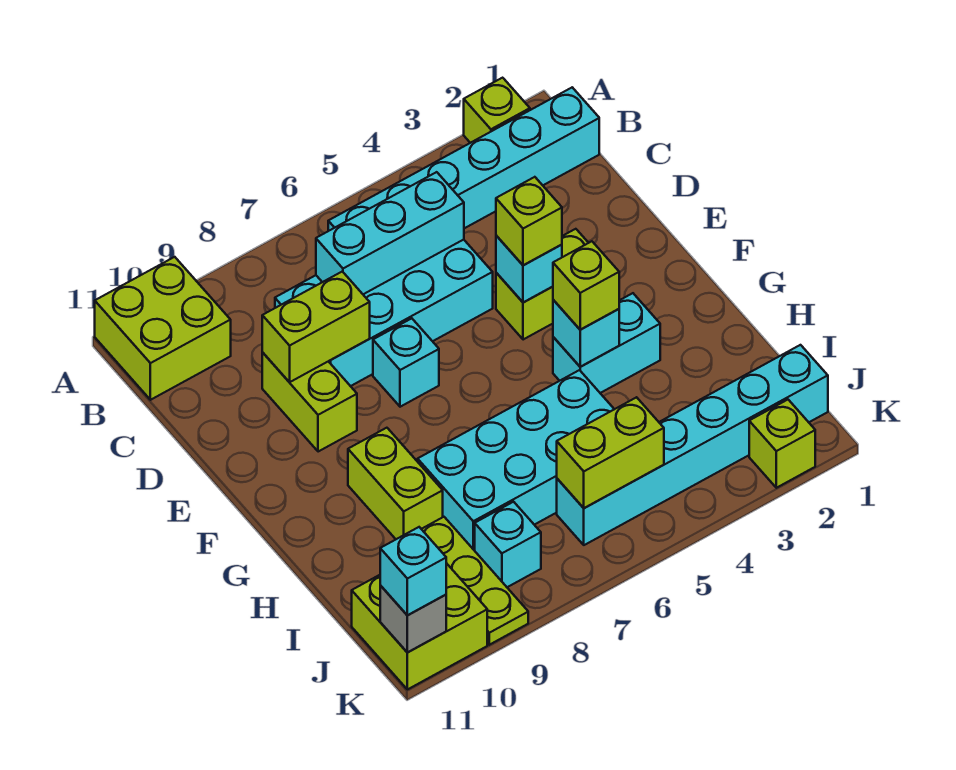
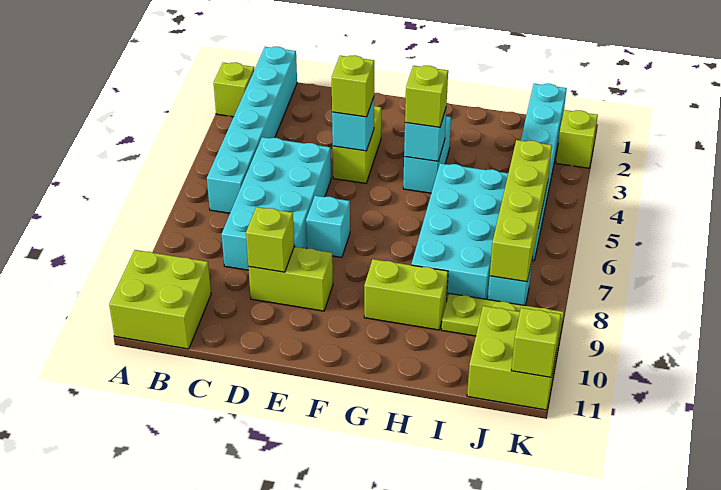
cyan brick C5:C7 level 2 -> none
lime brick D8:D9 level 2 -> lime brick D9 level 2
lime brick J5:J6 level 2 -> lime brick J5:J8 level 2
grey brick K11 level 2 -> lime brick K11 level 2
cyan brick K11 level 3 -> none

